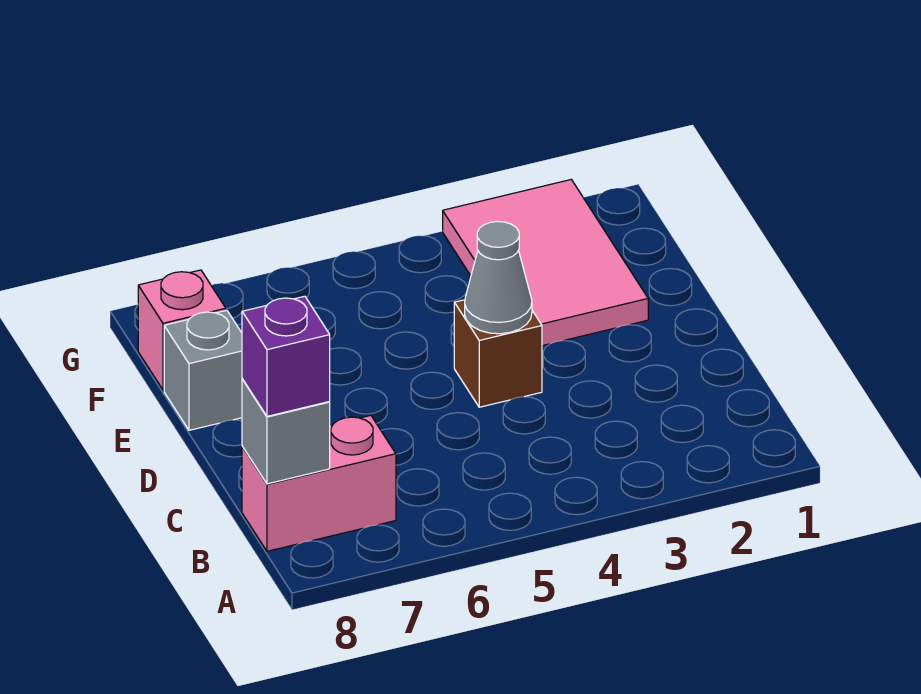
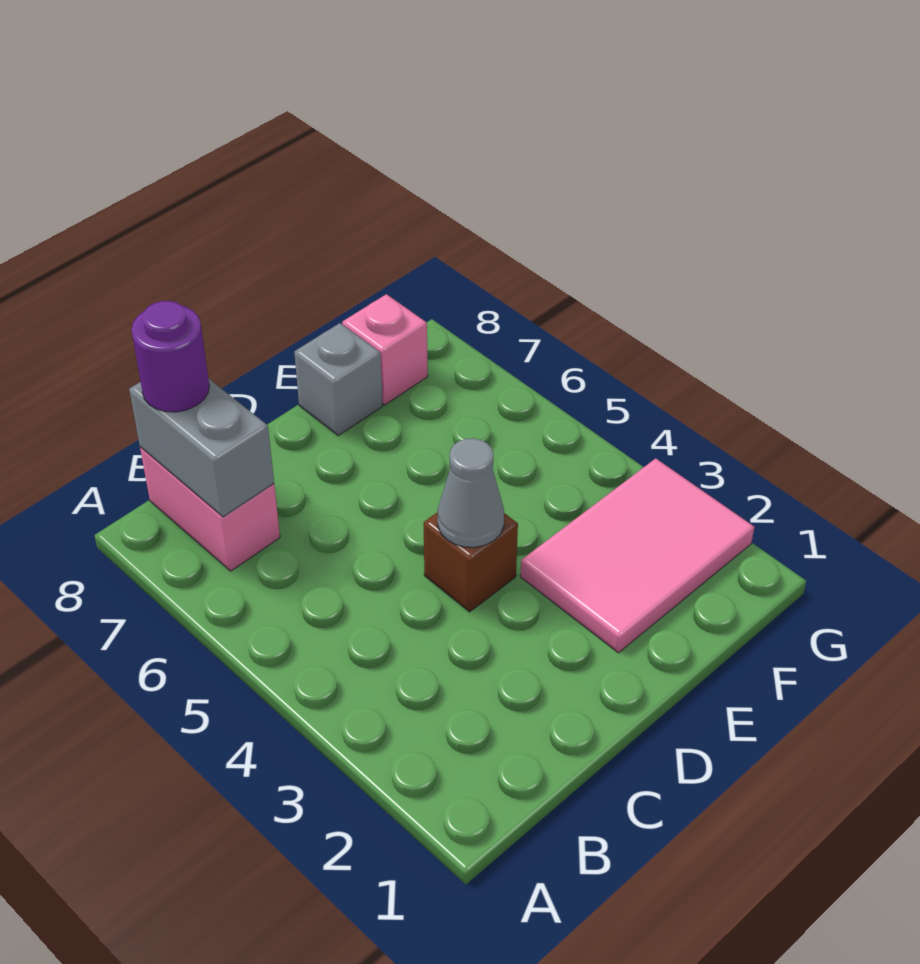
grey brick B8 level 2 -> grey brick B7:B8 level 2
purple brick B8 level 3 -> purple round brick B8 level 3

